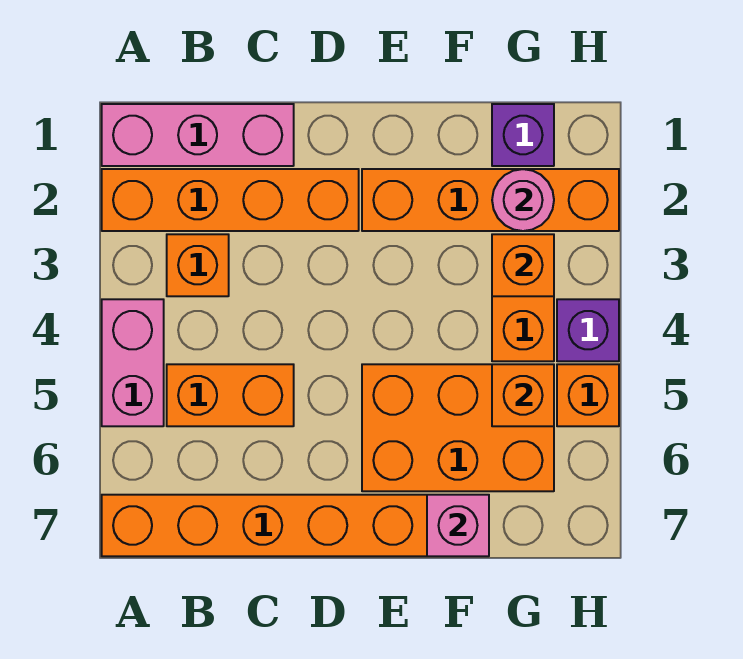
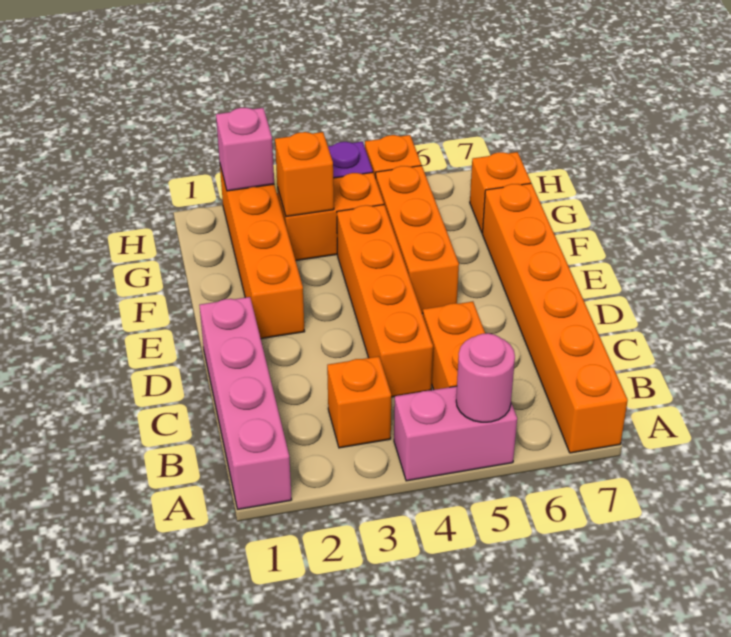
pink brick A1:C1 level 1 -> pink brick A1:D1 level 1
orange brick A2:D2 level 1 -> orange brick C4:F4 level 1
orange brick E5:G6 level 1 -> orange brick E5:G5 level 1
pink brick F7 level 2 -> pink brick H2 level 2
purple brick G1 level 1 -> none
pink round brick G2 level 2 -> pink round brick A5 level 2
orange brick G5 level 2 -> orange brick G7 level 1

